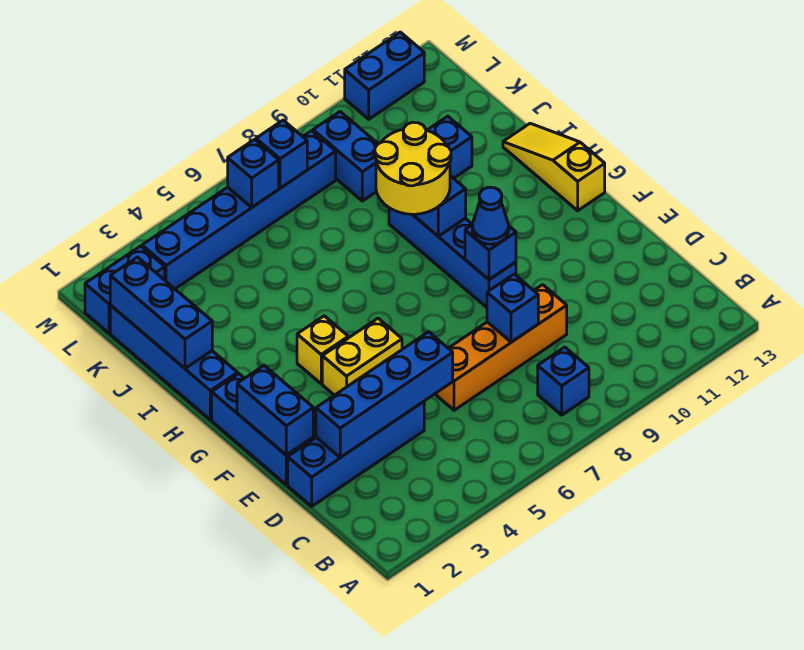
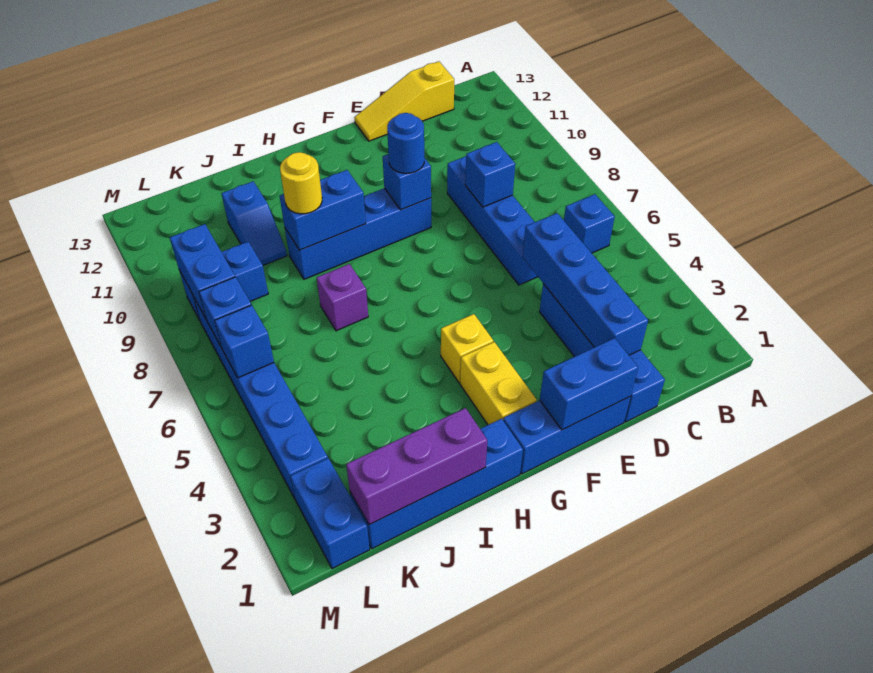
blue brick B8 level 1 -> blue brick B6 level 1
orange brick D6:D9 level 1 -> blue brick D6:D9 level 1
yellow brick F4:F5 level 1 -> yellow brick G2:G3 level 1
blue cone F9 level 3 -> blue round brick F9 level 3
yellow slope G13:I13 level 1 top G -> yellow slope C13:E13 level 1 top C
yellow round brick H8:I9 level 3 -> yellow round brick I9 level 3
blue brick I1:K1 level 2 -> purple brick I1:K1 level 2
none -> purple brick I7 level 1
blue brick M11:M12 level 1 -> blue brick L8:L9 level 2

